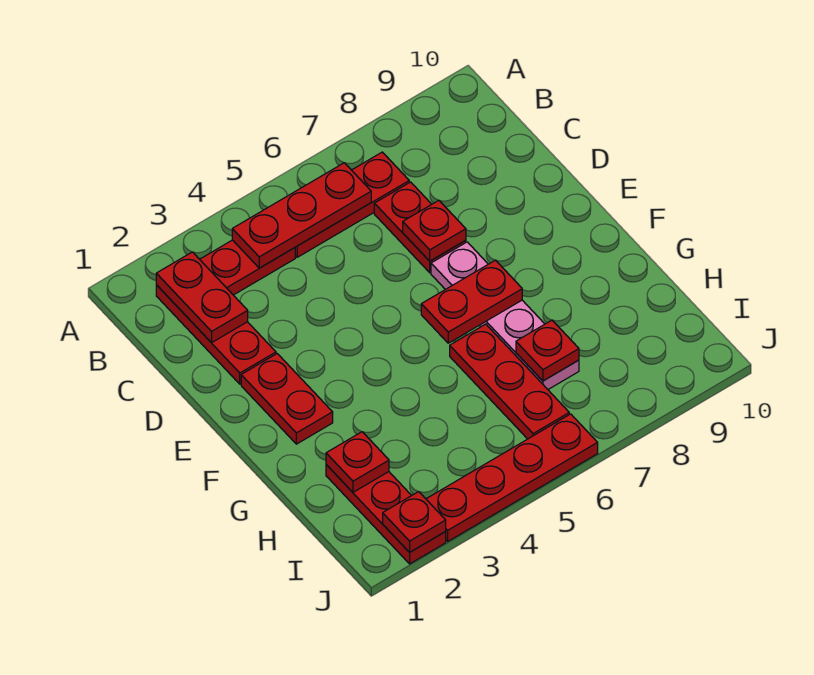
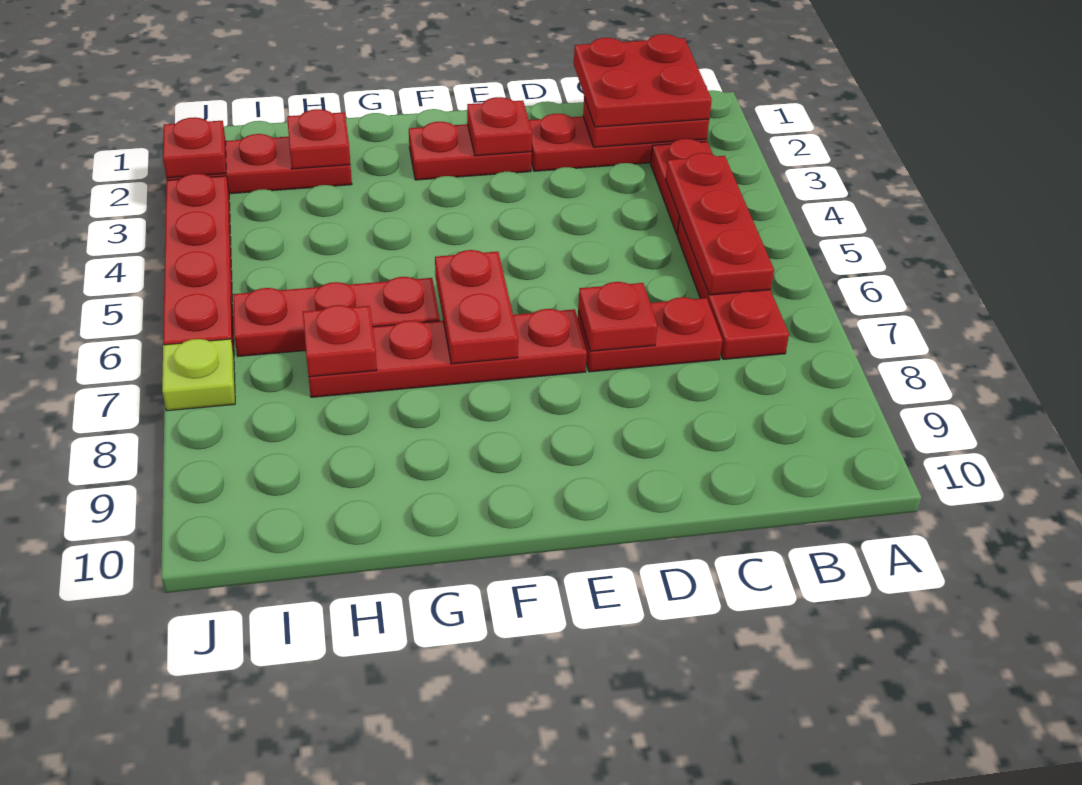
none -> red plate B1:C2 level 3
none -> red plate E2 level 2
pink plate E7:H7 level 1 -> red plate E7:H7 level 1
none -> lime plate J7 level 1

